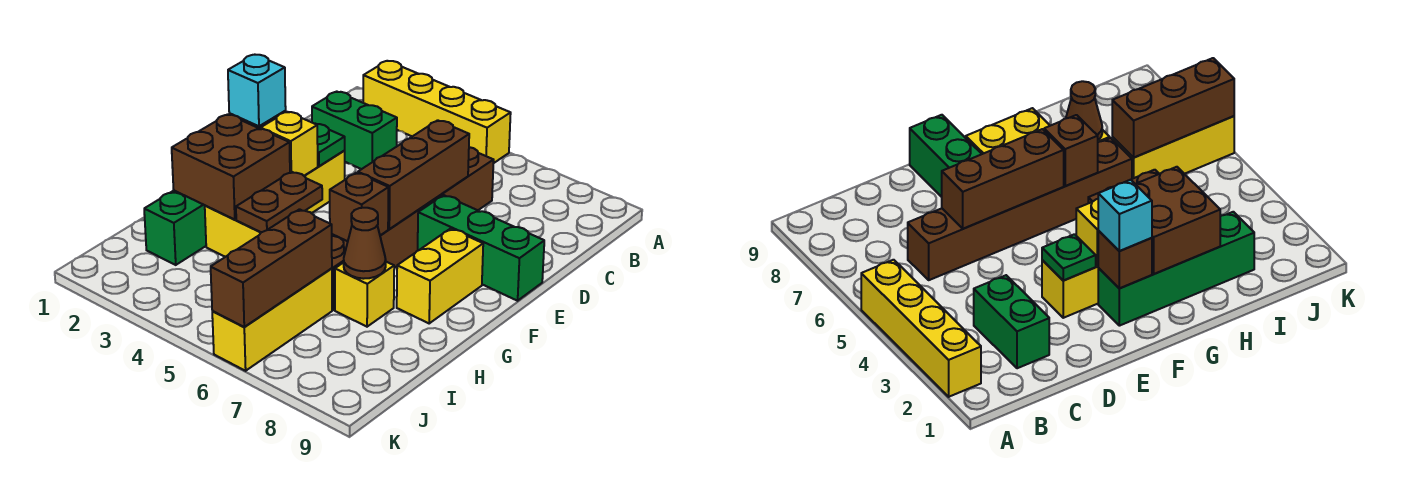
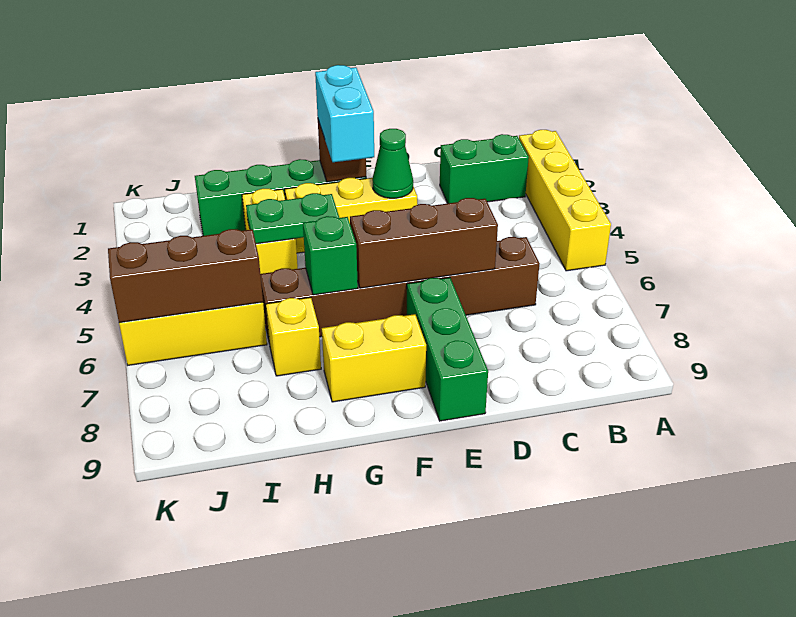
green brick C2:C3 level 1 -> green brick B2:C2 level 1
green plate E3 level 2 -> green cone E3 level 2
cyan brick F2 level 3 -> cyan brick F2:F3 level 3
yellow brick F3 level 2 -> none
brown brick G2:H3 level 2 -> none
brown plate G4:H4 level 2 -> green plate G4:H4 level 2
brown brick G6 level 2 -> green brick G6 level 2
brown cone H7 level 2 -> none

